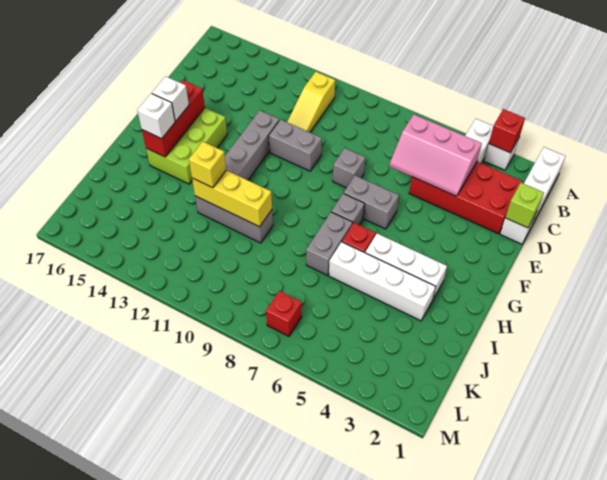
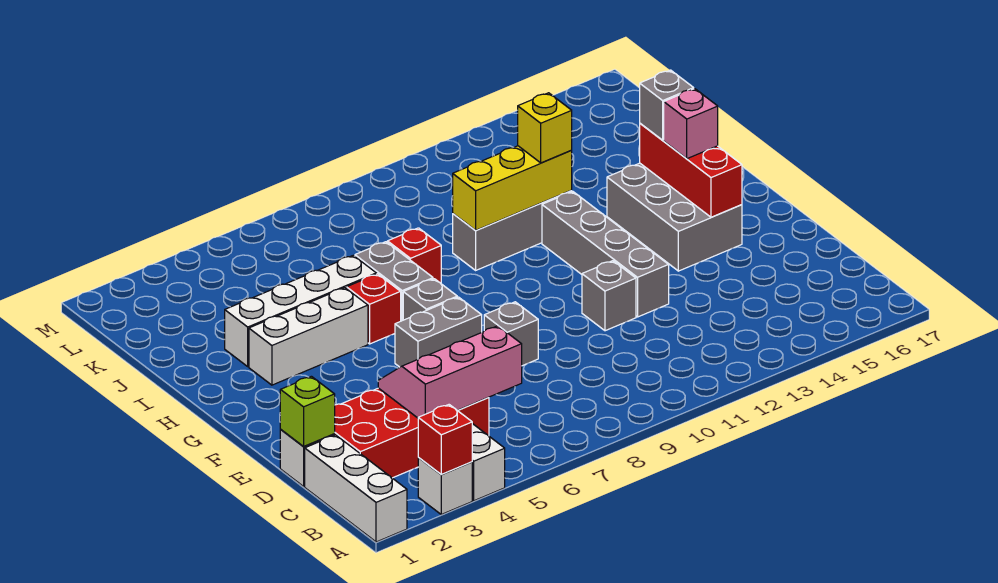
yellow slope B11:D11 level 1 top B -> none
grey brick E10:E11 level 1 -> grey brick E11 level 1
lime brick F14:H15 level 1 -> grey brick F14:H15 level 1
white brick G15 level 3 -> pink brick G15 level 3
white brick H15 level 3 -> grey brick H15 level 3
red brick L7 level 1 -> red brick I8 level 1

